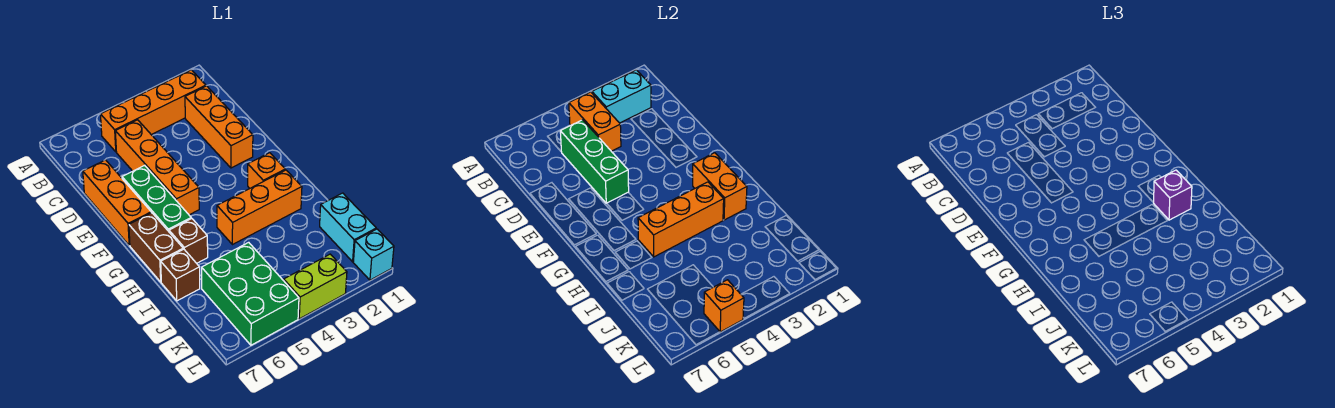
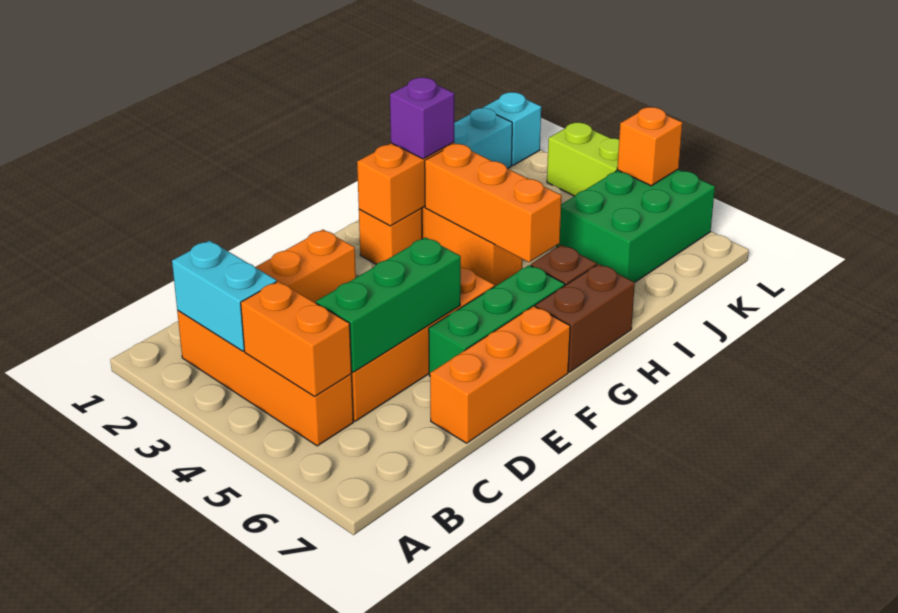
orange brick B4:C4 level 2 -> orange brick B4:B5 level 2
brown brick I7 level 1 -> none

